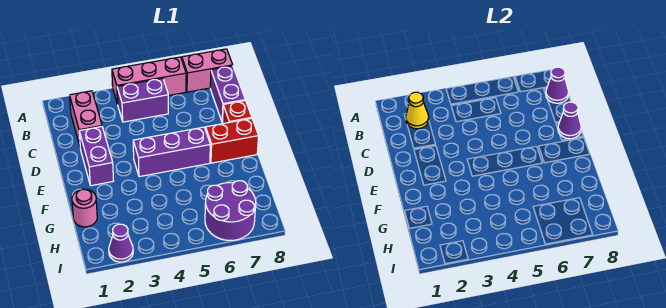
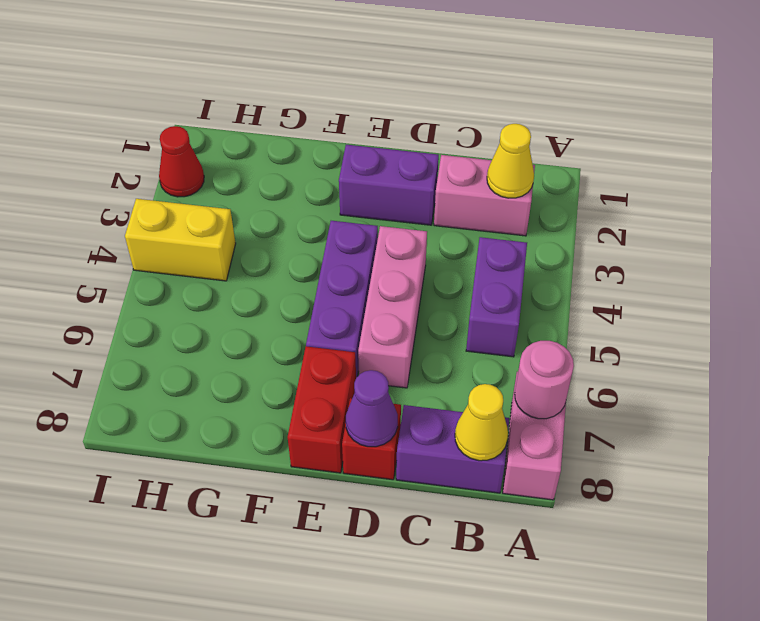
pink brick A4:A6 level 1 -> pink brick D4:D6 level 1
purple cone B8 level 2 -> yellow cone B8 level 2
pink round brick G1 level 1 -> pink round brick A7 level 2
none -> yellow brick H4:I4 level 1
purple round brick H6:I7 level 1 -> none
purple cone I2 level 1 -> red cone I2 level 1

